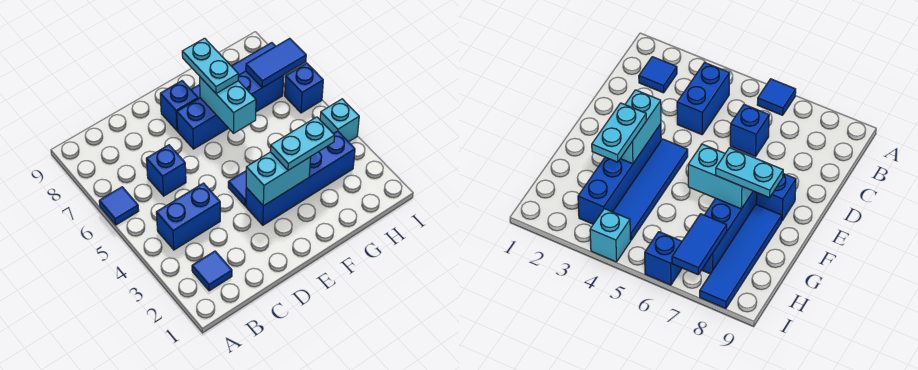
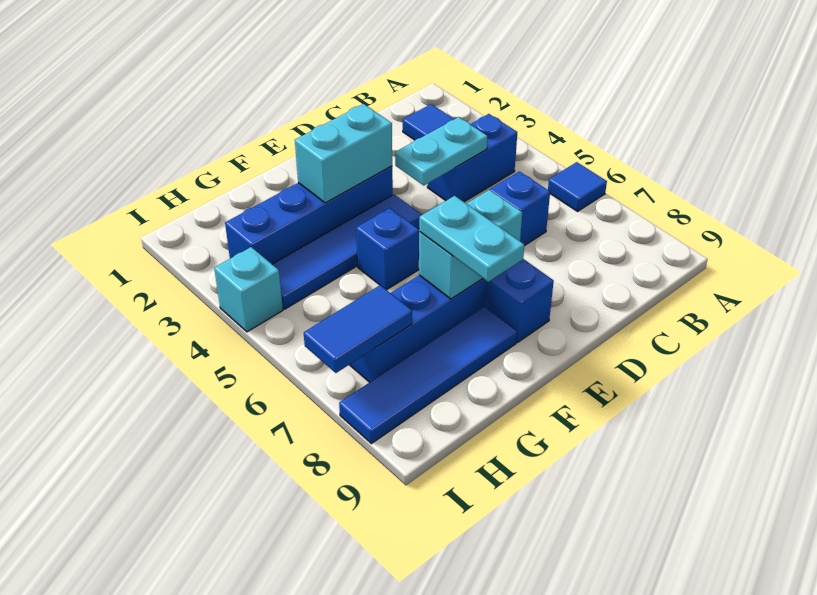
cyan plate F3:G3 level 3 -> cyan plate C4:D4 level 2
cyan brick F6:F7 level 2 -> cyan brick E7:F7 level 2
blue brick I6 level 1 -> blue brick F5 level 1

